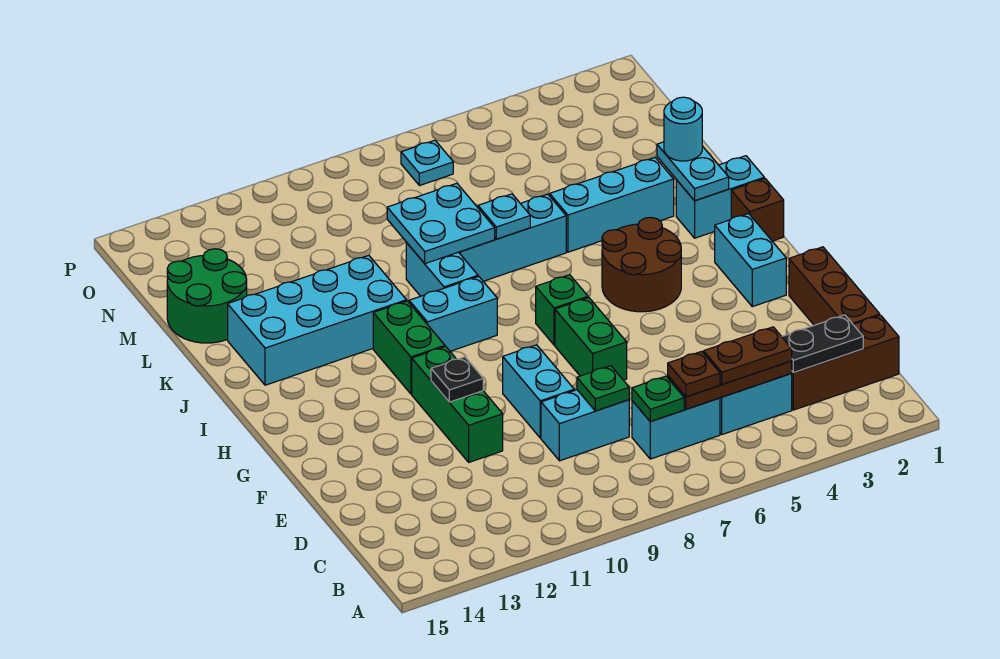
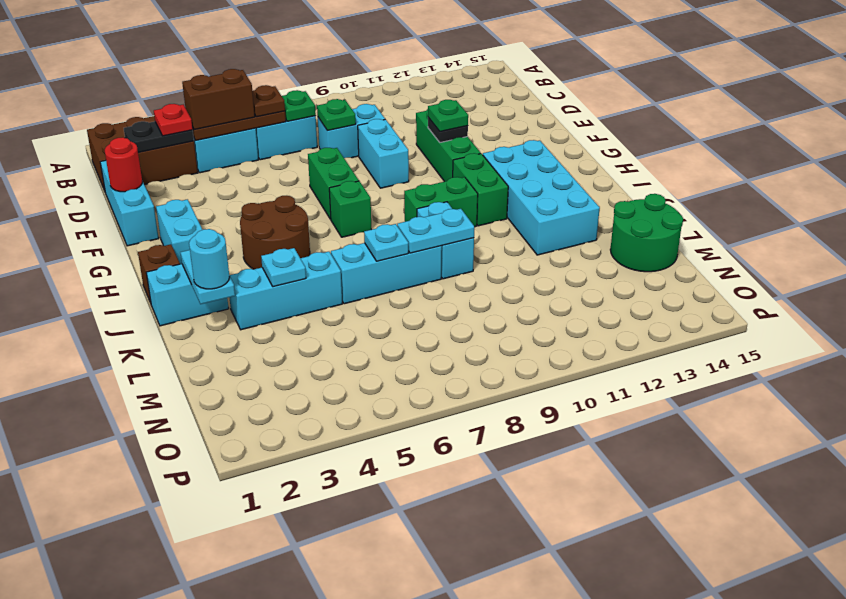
brown brick C1:C3 level 1 -> brown brick B1:C3 level 1
none -> red plate C3 level 3
brown plate C4:C5 level 3 -> brown brick C4:C5 level 3
brown brick D1:F1 level 1 -> cyan brick D1:F1 level 1
none -> red round brick E1 level 2
none -> green plate F11 level 3
cyan brick I9:I10 level 1 -> green brick I9:I10 level 1
cyan brick J11:K14 level 1 -> cyan brick H12:K13 level 1
cyan plate K8:L9 level 2 -> cyan plate K8:K9 level 2
cyan plate O7 level 1 -> cyan plate K4 level 2

